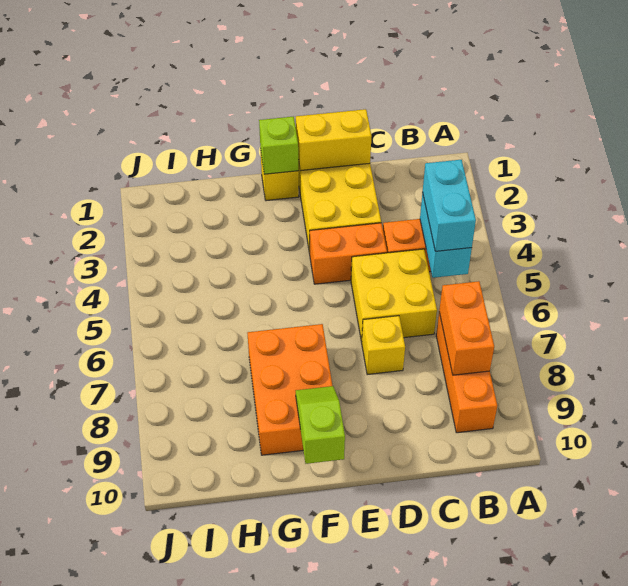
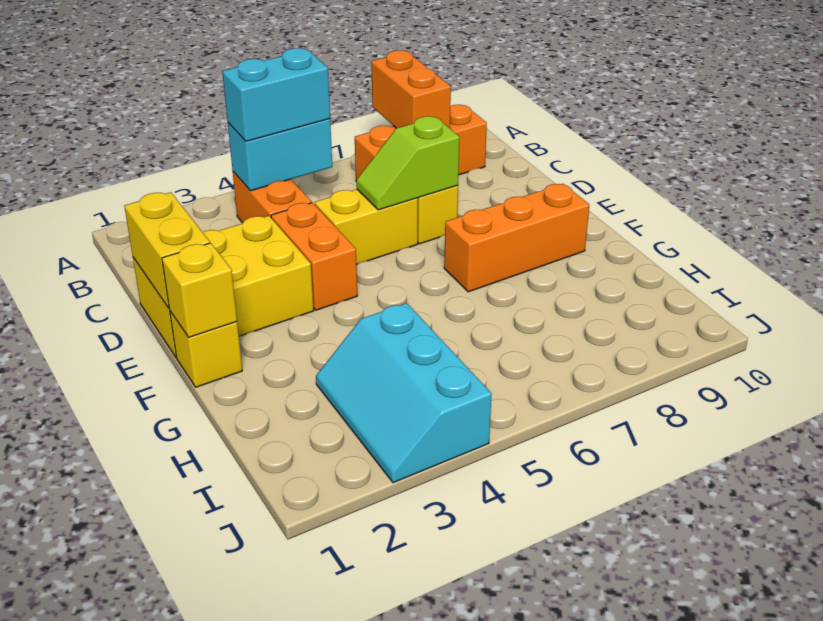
orange brick B7:B8 level 2 -> orange brick A8:B8 level 2
yellow brick C5:D6 level 1 -> yellow brick D5:D6 level 1
lime brick F1 level 2 -> yellow brick F1 level 2
orange brick F7:G9 level 1 -> orange brick F7:F9 level 1
lime slope F9:F10 level 2 top 10 -> lime slope D6:D7 level 2 top 7
none -> cyan slope H3:J4 level 1 top 4

